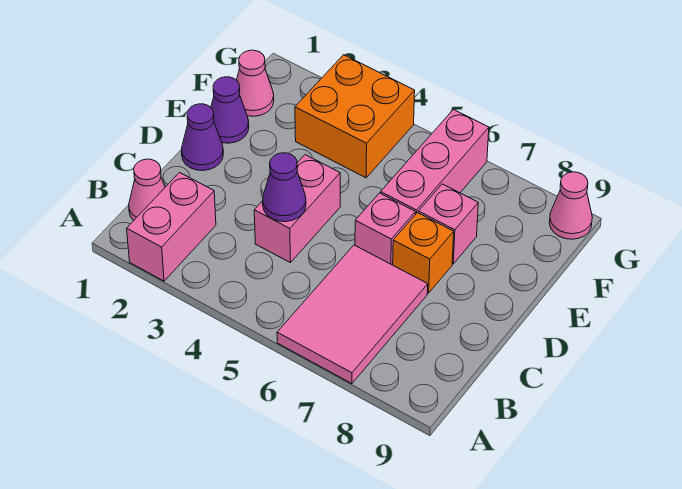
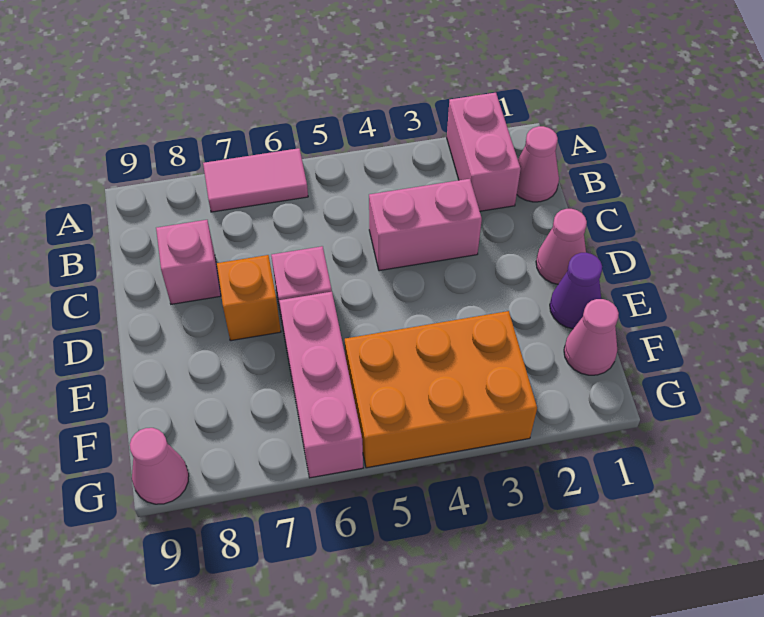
pink tile A6:C7 level 1 -> pink tile A6:A7 level 1
pink brick C4:D4 level 1 -> pink brick C3:C4 level 1
purple cone C4 level 2 -> none
purple cone D1 level 1 -> pink cone D1 level 1
pink brick E7 level 1 -> pink brick C8 level 1
orange brick F3:G4 level 1 -> orange brick F3:G5 level 1

